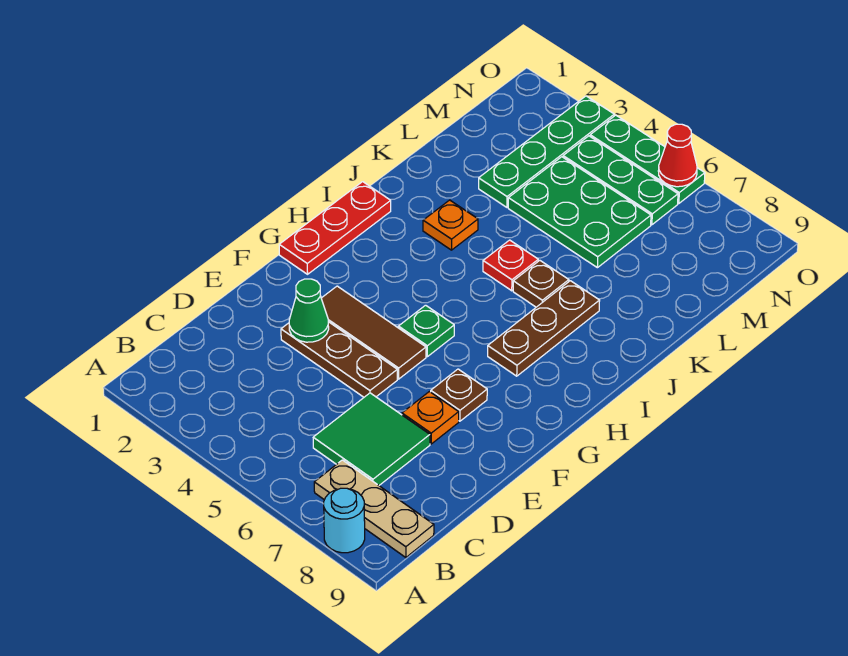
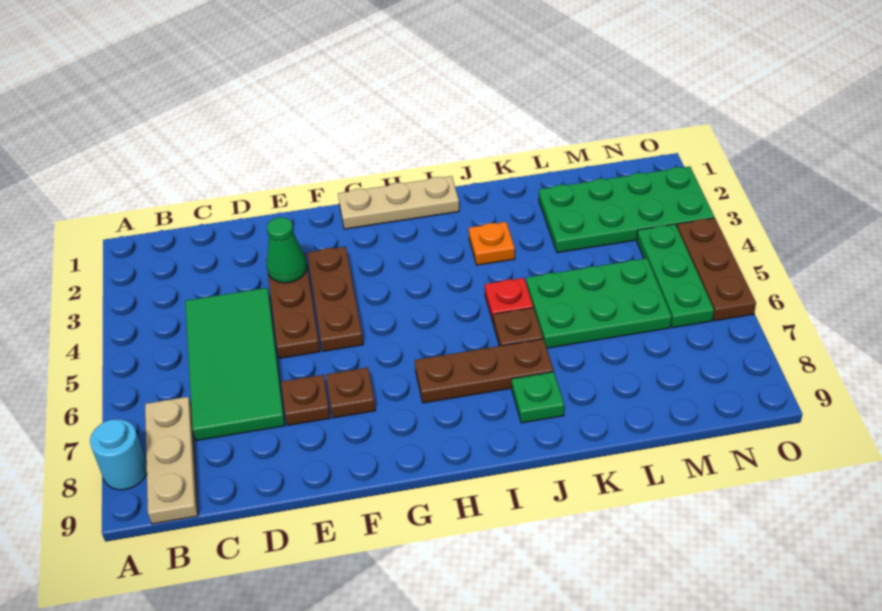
green tile C6:D7 level 1 -> green tile C4:D7 level 1
orange plate E7 level 1 -> brown plate E7 level 1
brown tile F3:F5 level 1 -> brown plate F3:F5 level 1
red plate G1:I1 level 1 -> tan plate G1:I1 level 1
green plate G5 level 1 -> green plate J8 level 1
green plate L3:O3 level 1 -> green plate L2:O3 level 1
green plate L4:M6 level 1 -> green plate K5:M6 level 1
green plate O4:O6 level 1 -> brown plate O4:O6 level 1
red cone O6 level 2 -> none

